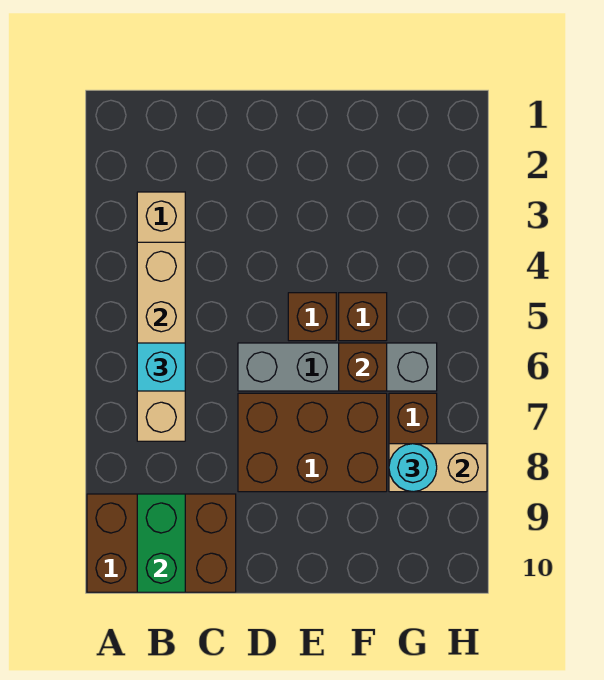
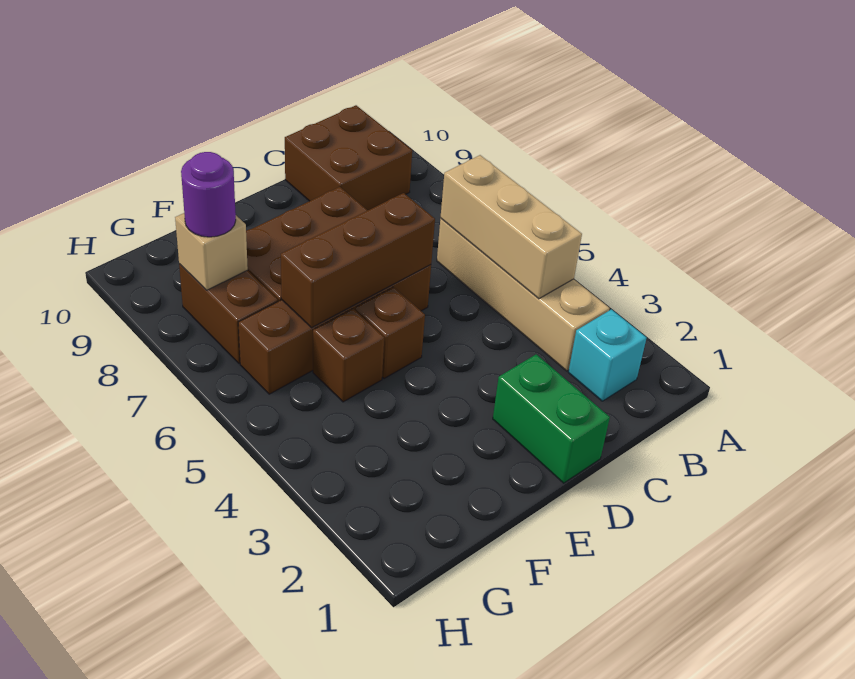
brown brick A9:C10 level 1 -> brown brick B9:C10 level 1
tan brick B4:B7 level 2 -> tan brick B4:B6 level 2
cyan brick B6 level 3 -> cyan brick B2 level 1
green brick B9:B10 level 2 -> green brick D1:D2 level 1
grey brick D6:G6 level 1 -> brown brick D6:G6 level 1
brown brick F6 level 2 -> brown brick D6:F6 level 2
tan brick G8:H8 level 2 -> tan brick G8 level 2
cyan round brick G8 level 3 -> purple round brick G8 level 3

